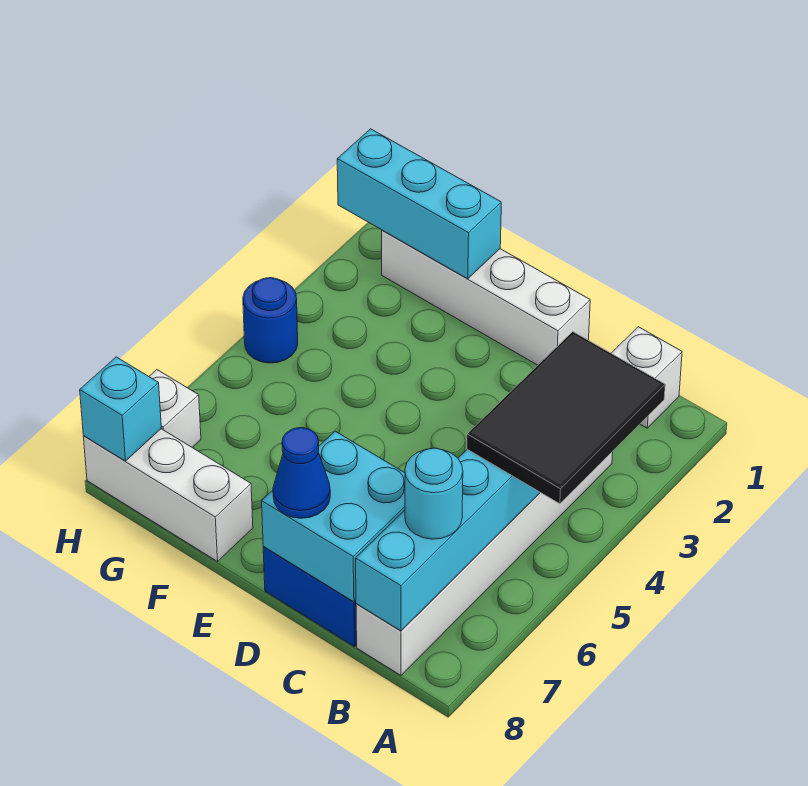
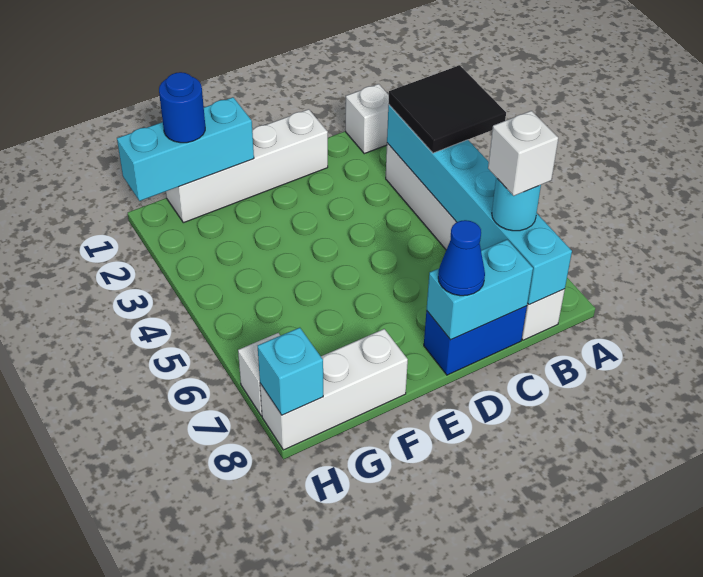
black tile A3:B5 level 3 -> black tile A3:B4 level 3
none -> white brick B7 level 4
cyan brick C7:D8 level 2 -> cyan brick C8:D8 level 2
blue round brick H4 level 1 -> blue round brick G1 level 3

